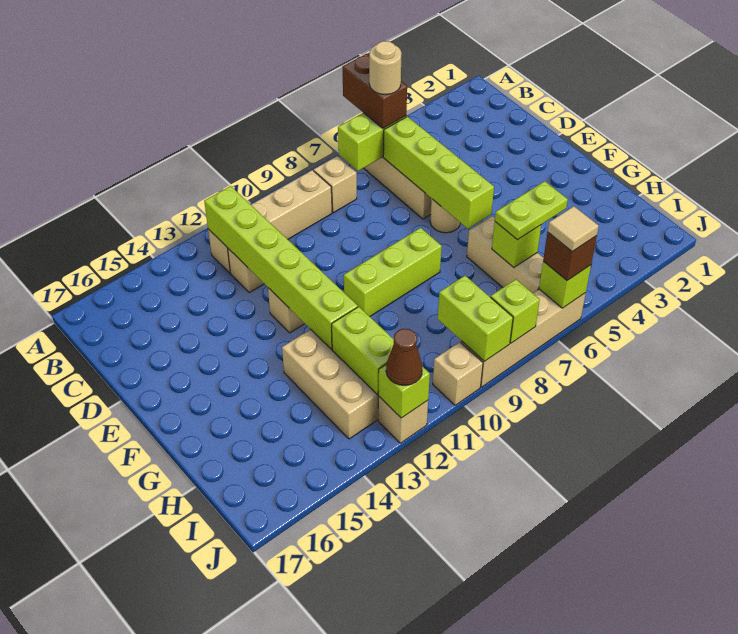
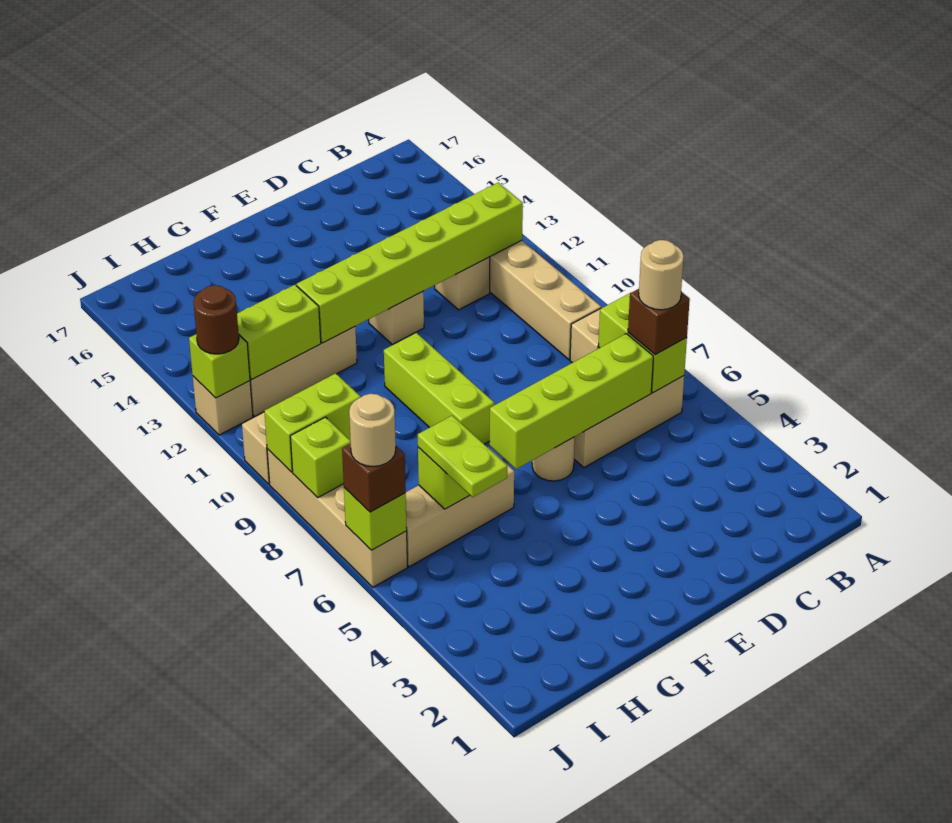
brown brick A6:B6 level 3 -> brown brick B6 level 3
tan tile J6 level 4 -> tan round brick J6 level 4
brown cone J12 level 3 -> brown round brick J12 level 3

